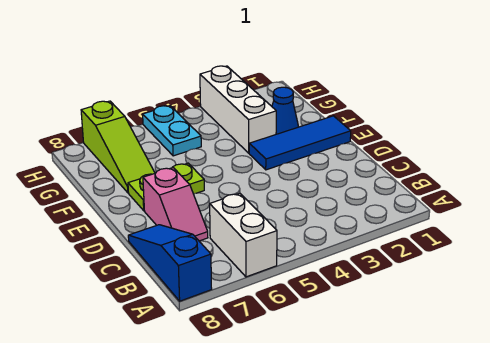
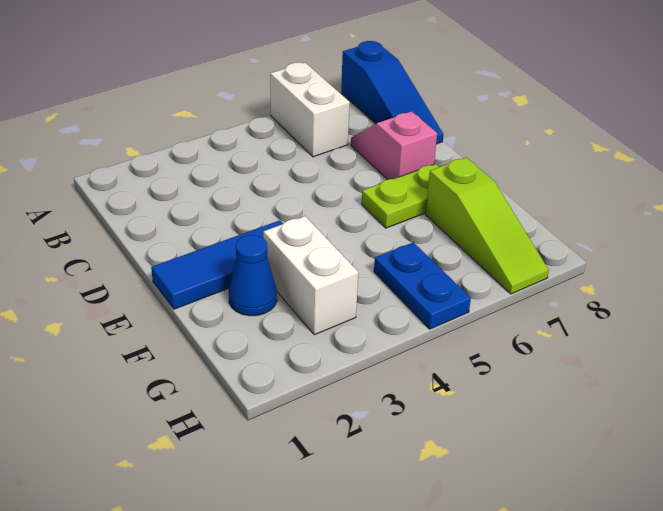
white brick F3:H3 level 1 -> white brick F3:G3 level 1
lime slope F7:H7 level 1 top H -> lime slope F7:H7 level 1 top F
cyan plate G5:H5 level 1 -> blue plate G5:H5 level 1

